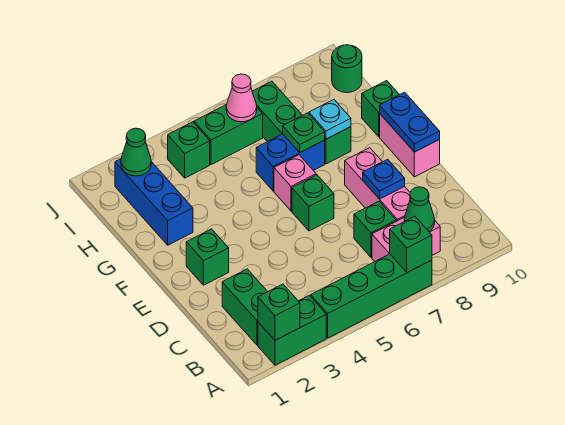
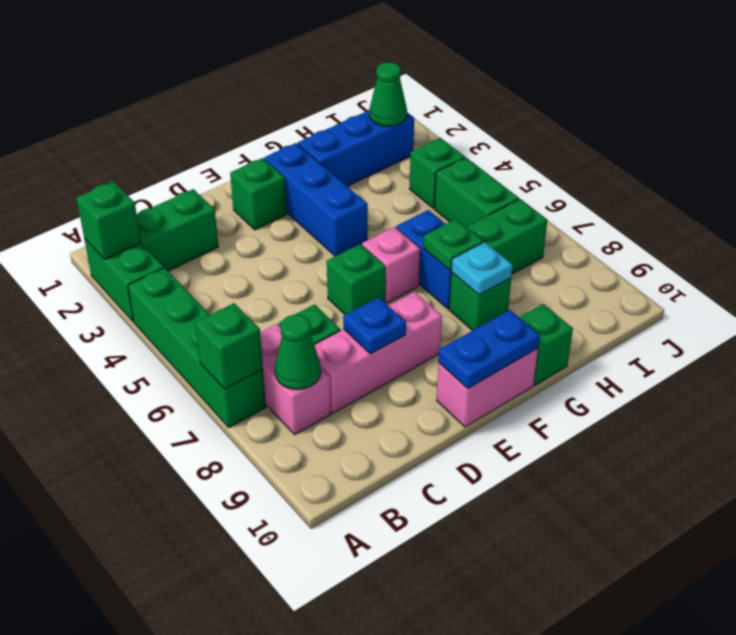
none -> blue brick F2:F4 level 1
pink cone I6 level 2 -> none
green round brick I10 level 1 -> none

